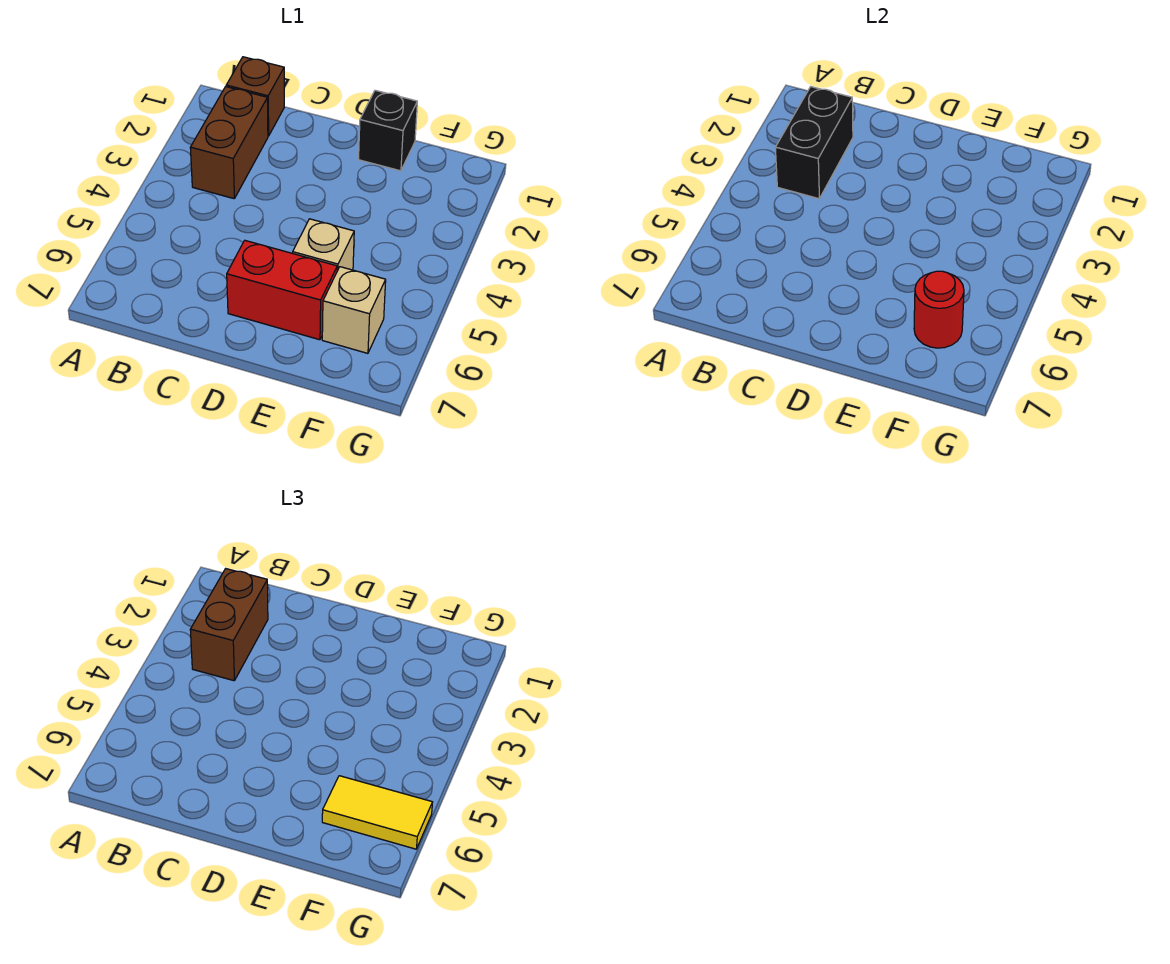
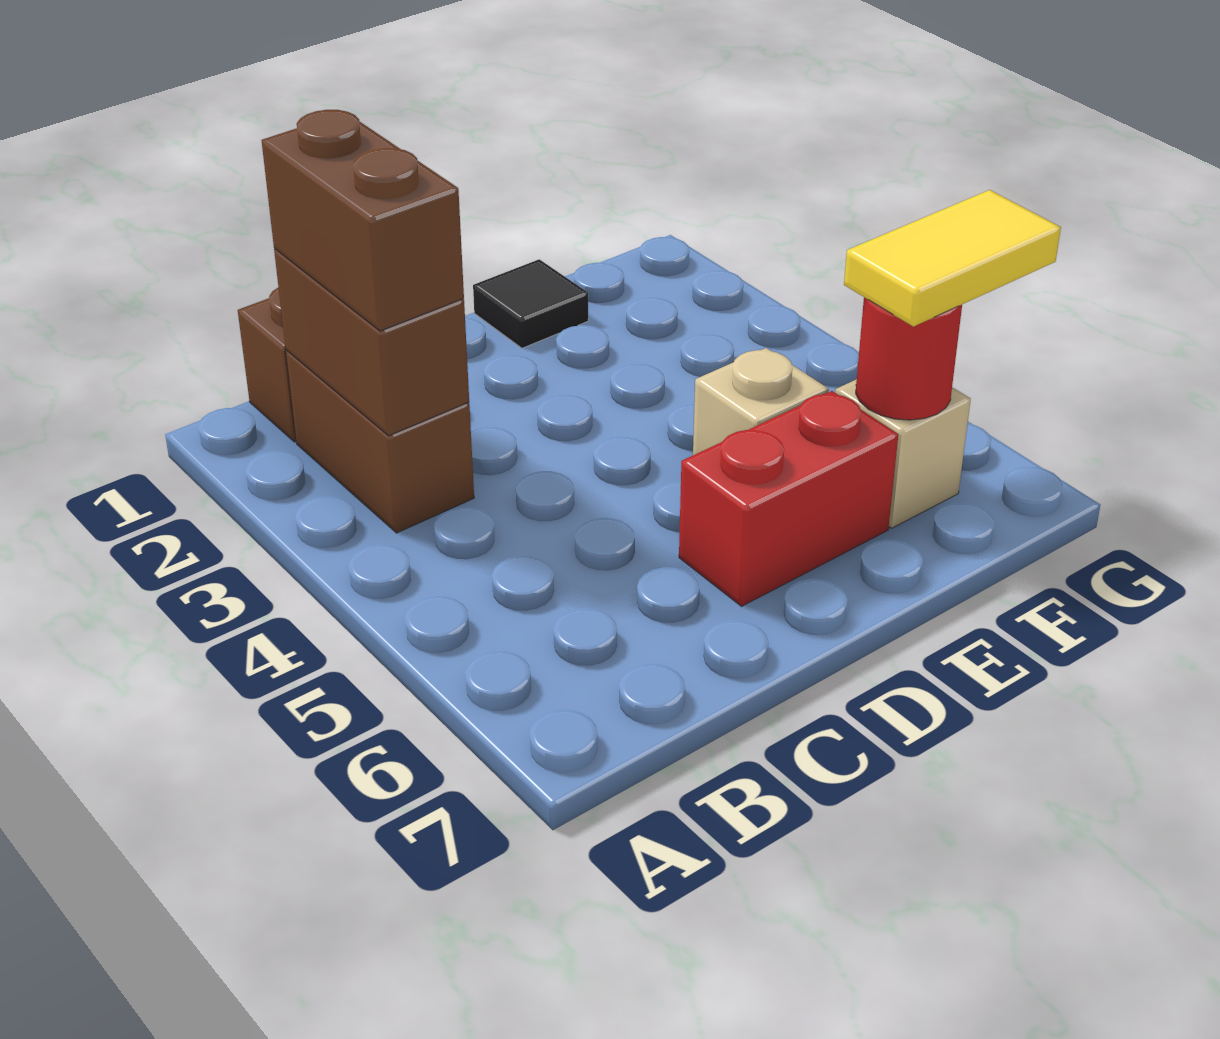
black brick B2:B3 level 2 -> brown brick B2:B3 level 2
black brick E1 level 1 -> black tile E1 level 1

